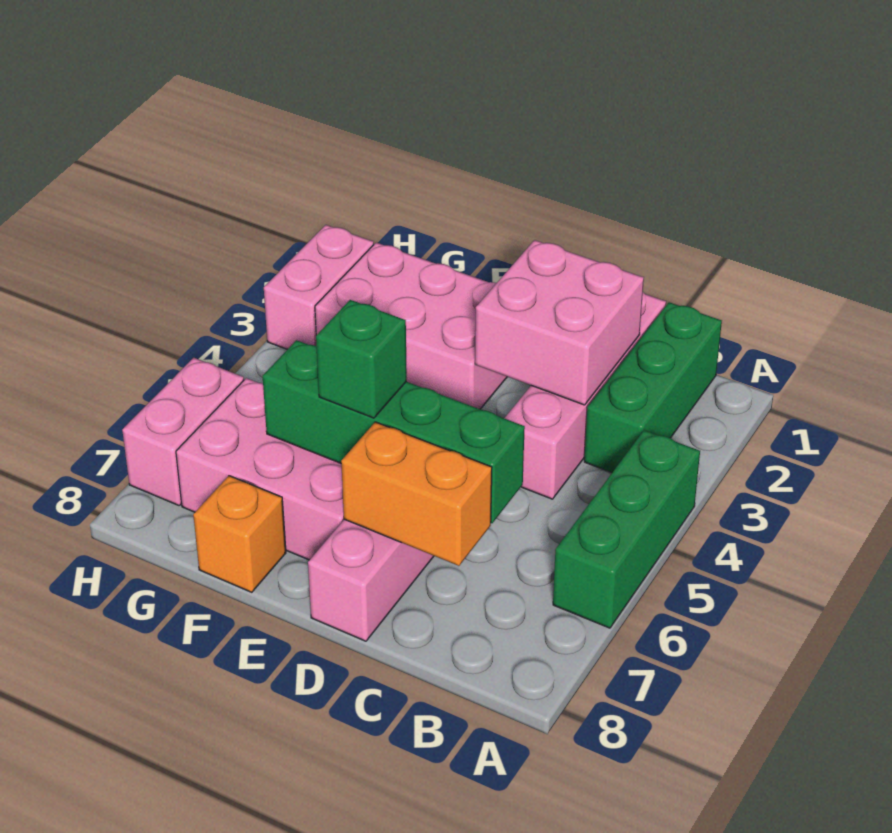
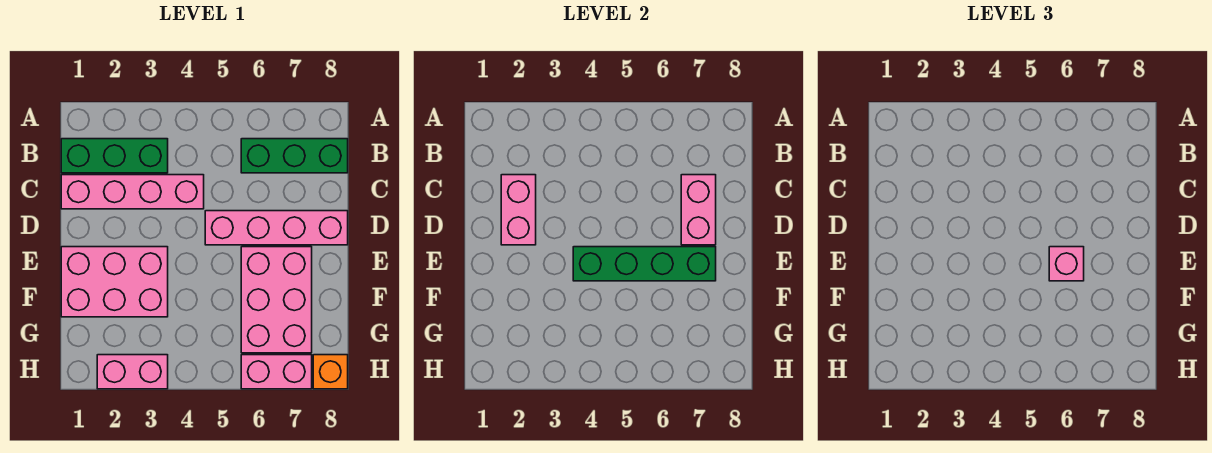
green brick A4:A6 level 1 -> green brick B6:B8 level 1
pink brick C2:D3 level 2 -> pink brick C2:D2 level 2
green brick C6:F6 level 2 -> green brick E4:E7 level 2
orange brick C7:D7 level 2 -> pink brick C7:D7 level 2
pink brick E2:G3 level 1 -> pink brick E1:F3 level 1
green brick E6 level 3 -> pink brick E6 level 3
orange brick F8 level 1 -> orange brick H8 level 1

